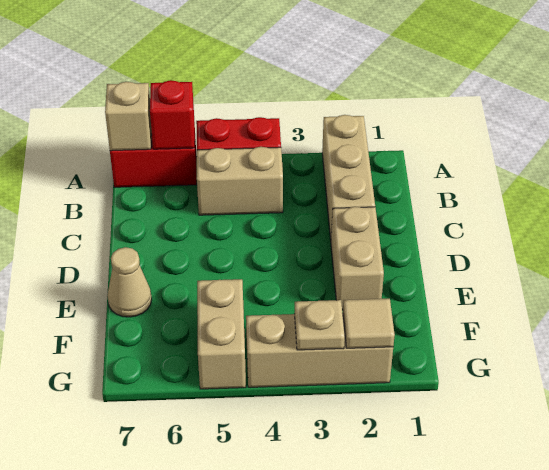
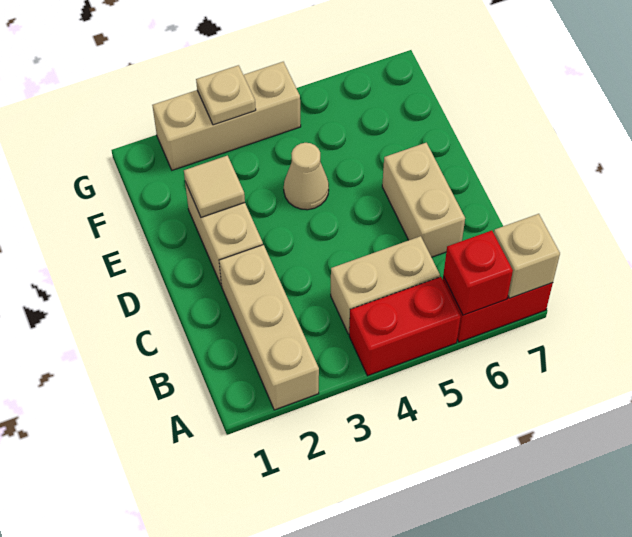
tan cone E7 level 1 -> tan cone E4 level 1
tan brick F5:G5 level 1 -> tan brick C6:D6 level 1
tan tile G2 level 2 -> tan tile E2 level 2

